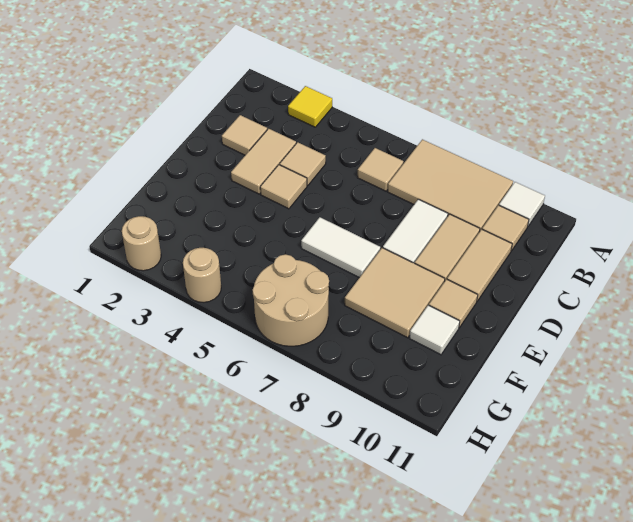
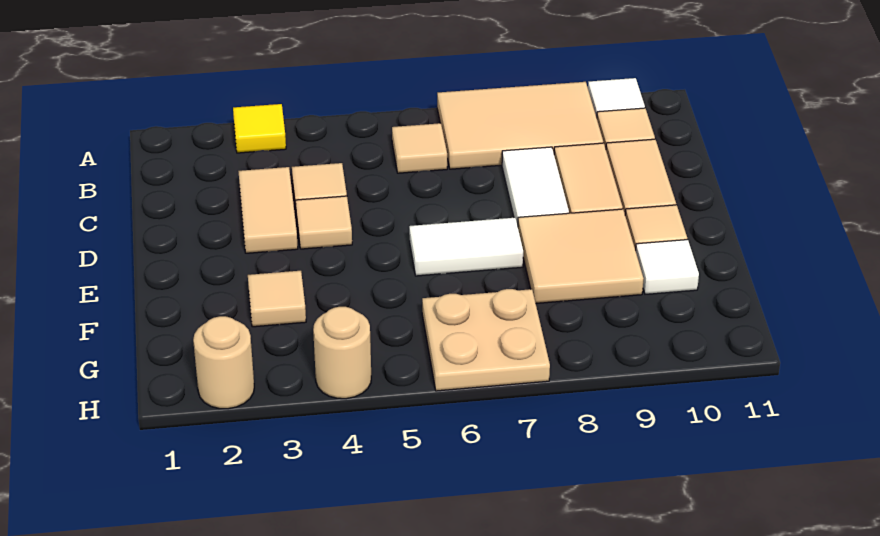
tan tile C2 level 1 -> tan tile F3 level 1
tan round brick G6:H7 level 1 -> tan plate G6:H7 level 1

